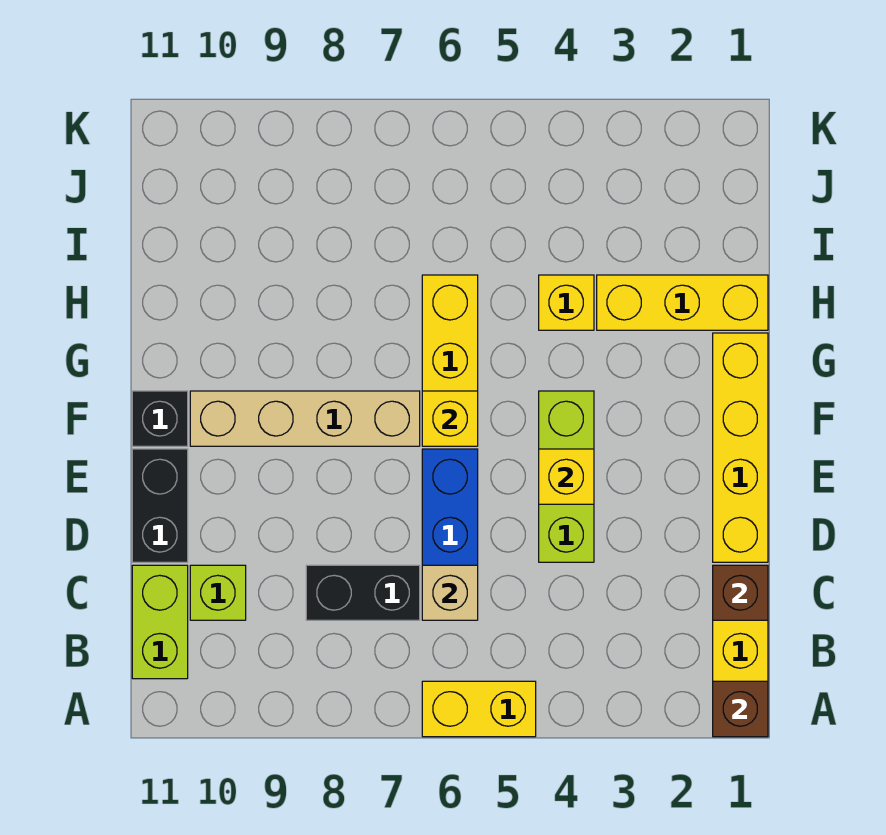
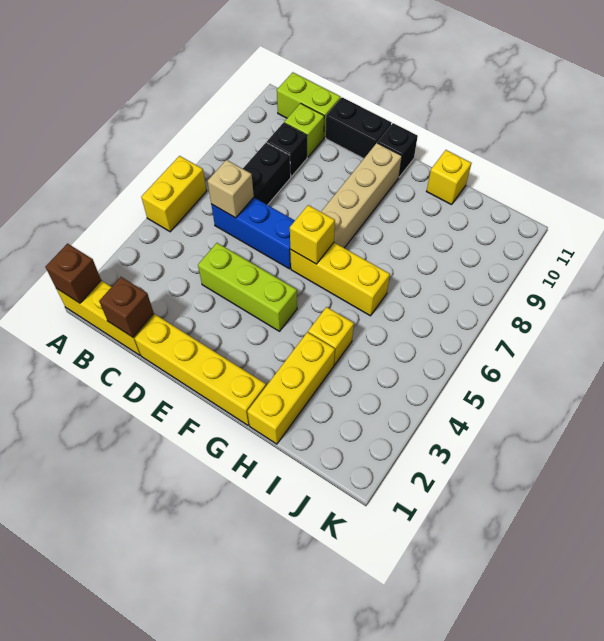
none -> black brick C9 level 1
yellow brick E4 level 2 -> yellow brick H11 level 1

